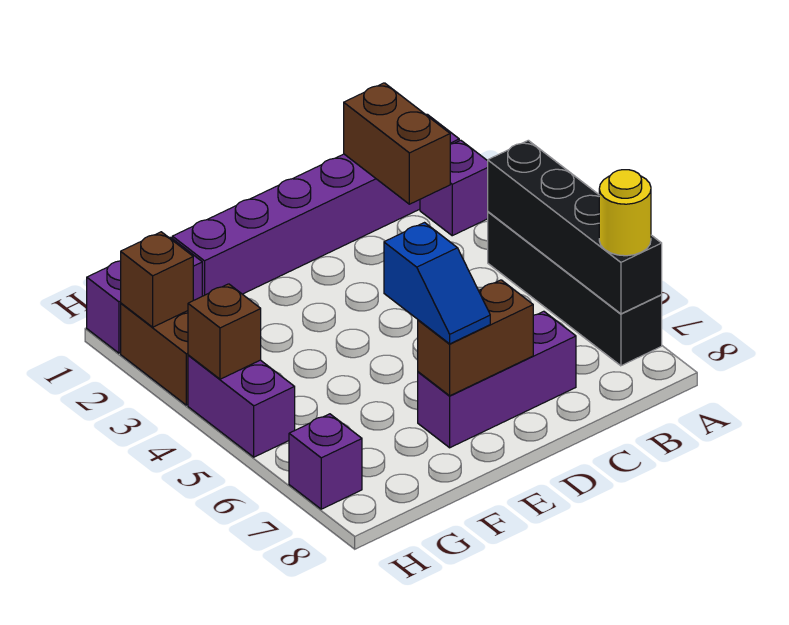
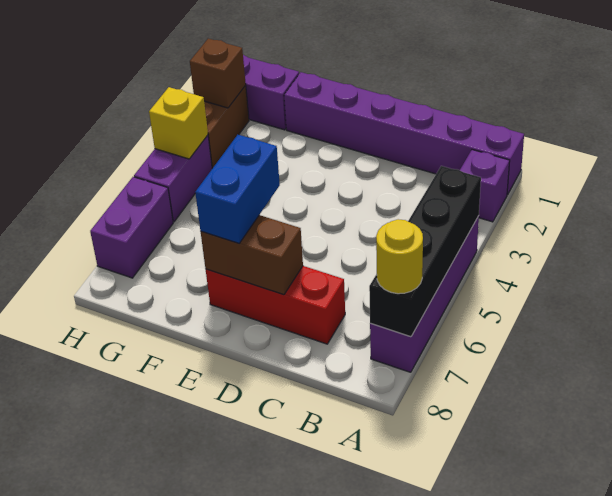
black brick A4:A7 level 1 -> purple brick A4:A7 level 1
brown brick B1:B2 level 2 -> none
purple brick C7:E7 level 1 -> red brick C7:E7 level 1
blue slope E6:E7 level 3 top 6 -> blue brick E6:E7 level 3
brown brick H4 level 2 -> yellow brick H4 level 2
purple brick H7 level 1 -> purple brick H6:H7 level 1

